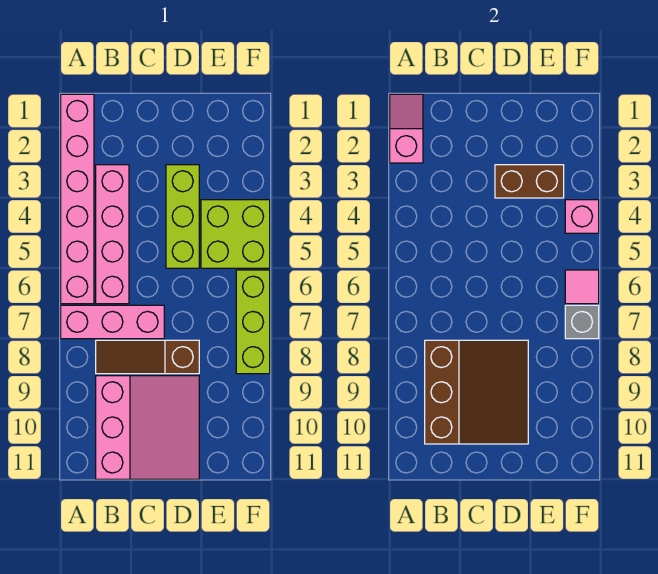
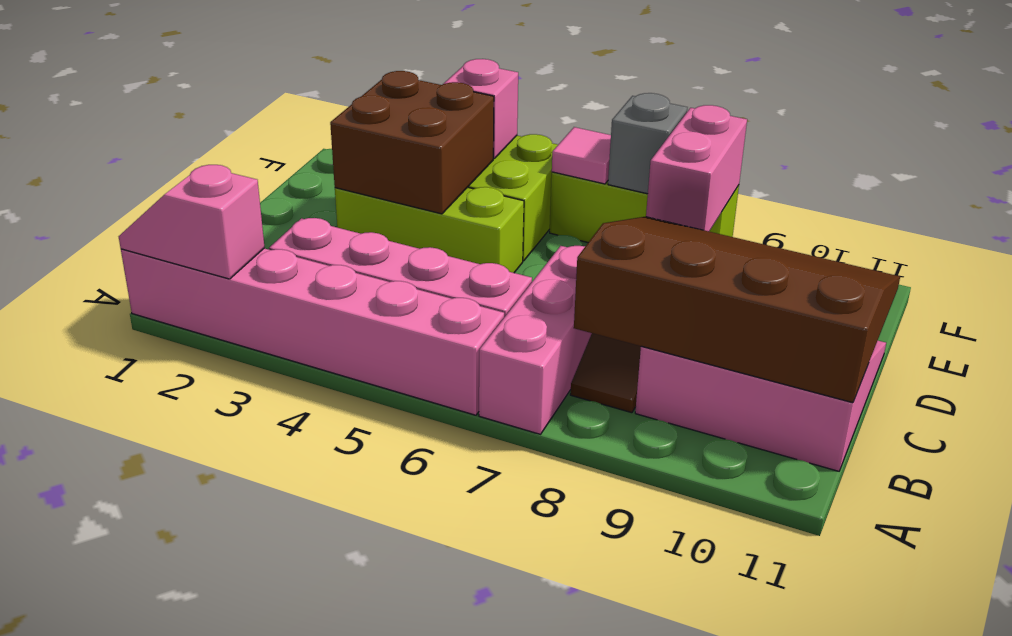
brown slope B8:D10 level 2 top B -> brown slope B8:D11 level 2 top B
brown brick D3:E3 level 2 -> brown brick D3:E4 level 2
none -> pink brick E8:F8 level 2

